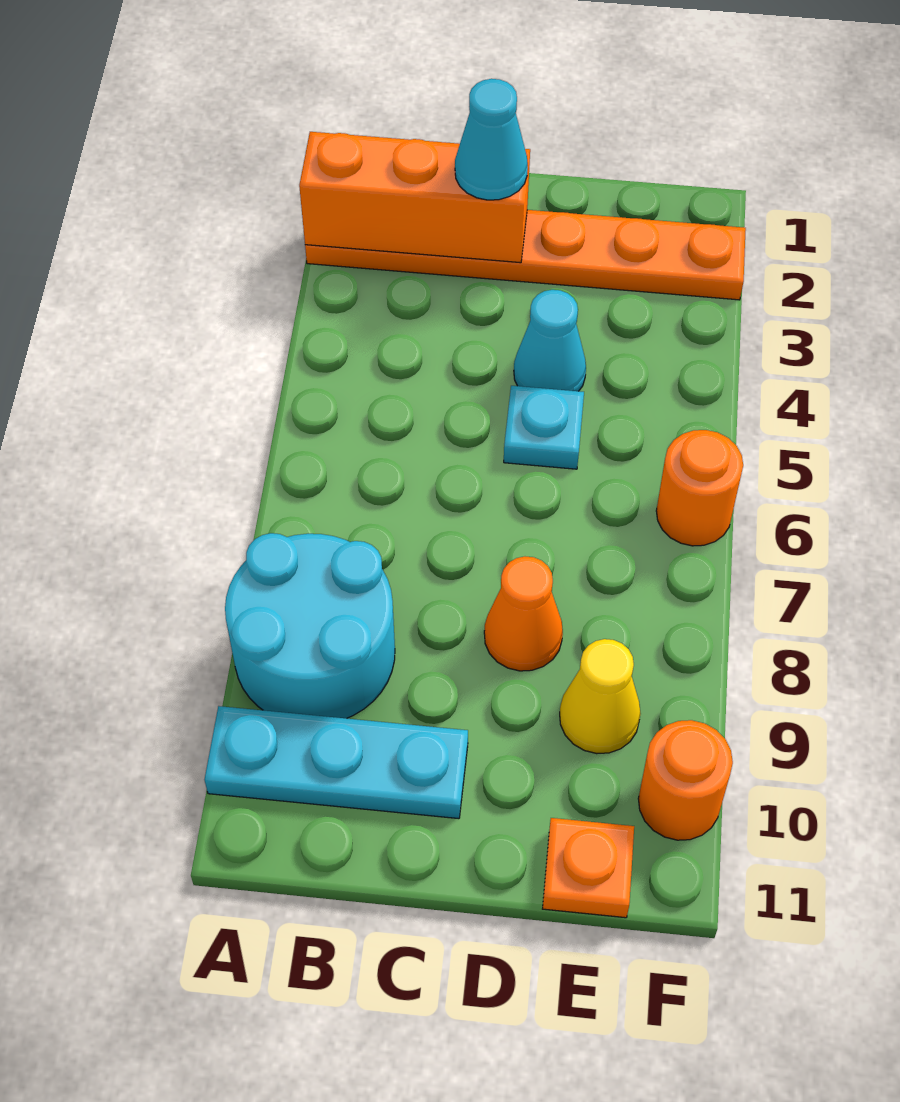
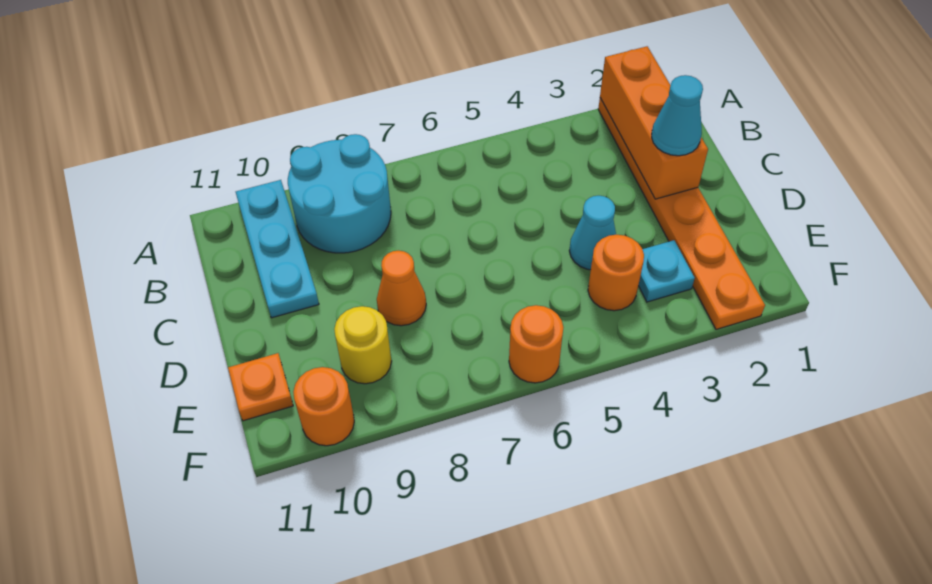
cyan plate D5 level 1 -> cyan plate E3 level 1
none -> orange round brick E4 level 1
yellow cone E9 level 1 -> yellow round brick E9 level 1

